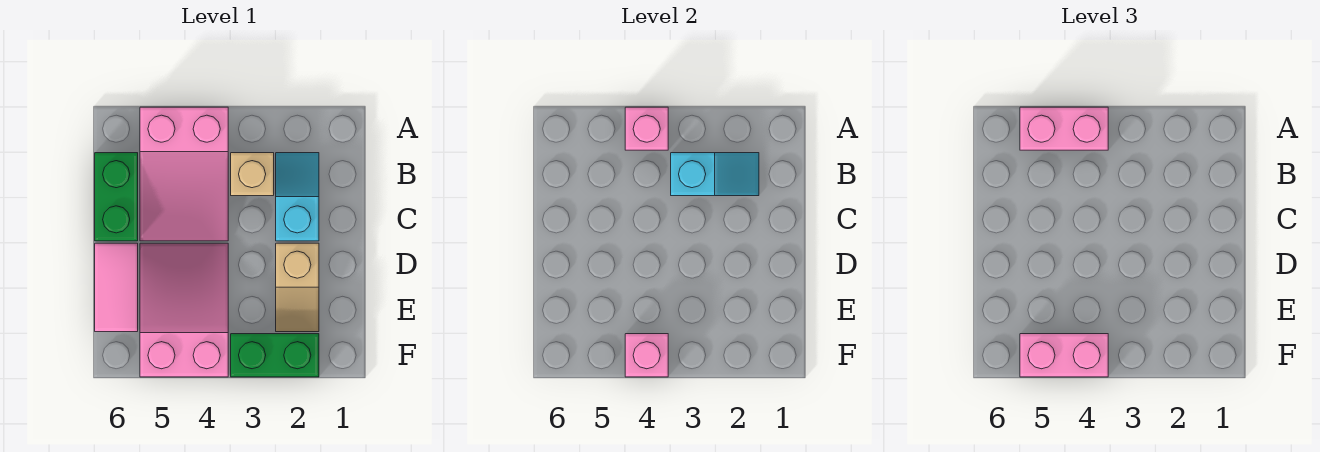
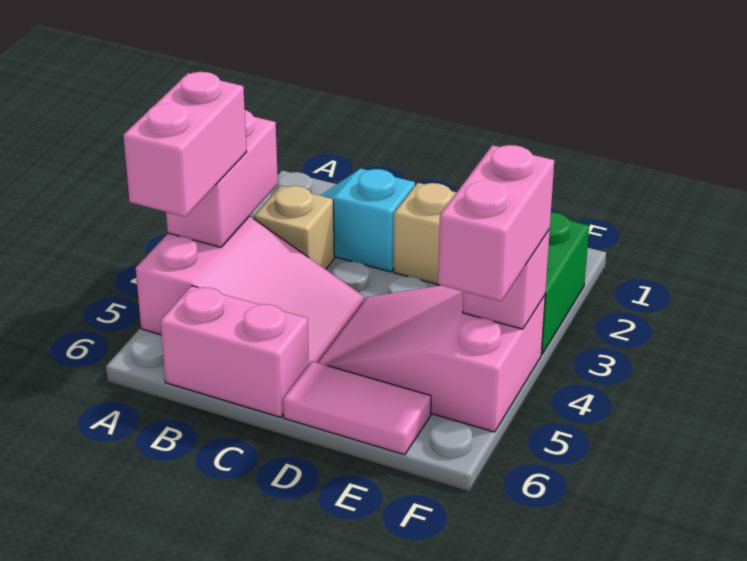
pink brick A4 level 2 -> pink brick A3:A4 level 2
cyan slope B2:B3 level 2 top 3 -> none
green brick B6:C6 level 1 -> pink brick B6:C6 level 1

